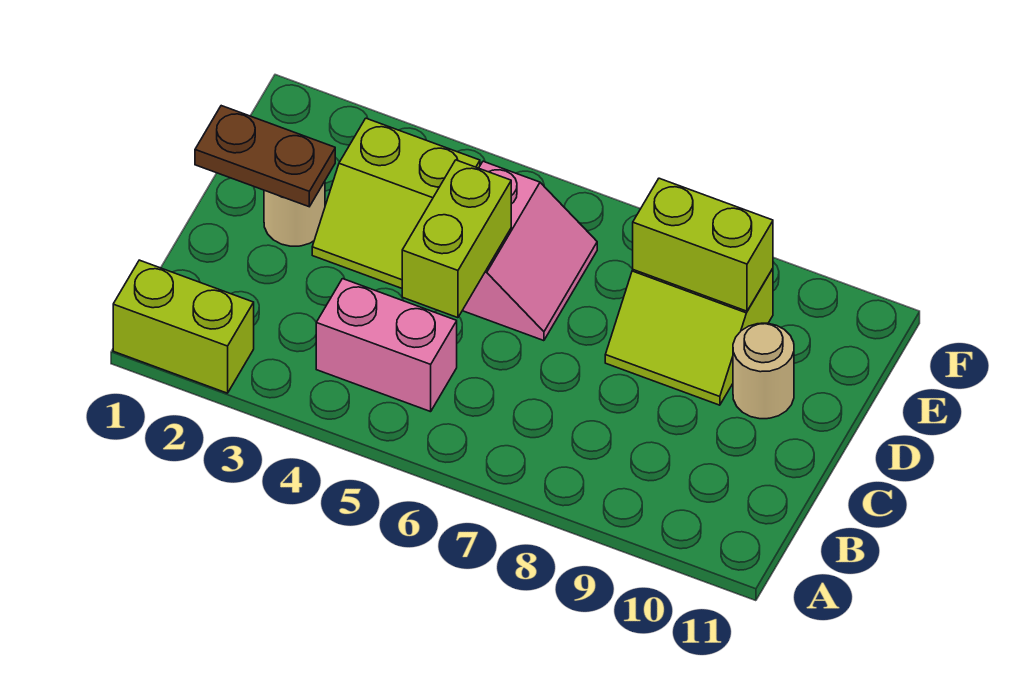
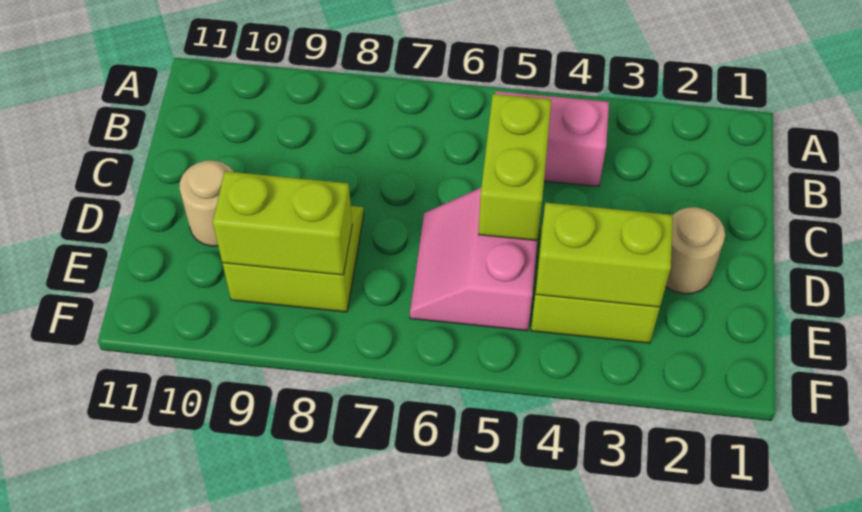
lime brick A1:A2 level 1 -> lime brick E3:E4 level 2
brown plate D1:D2 level 2 -> none

